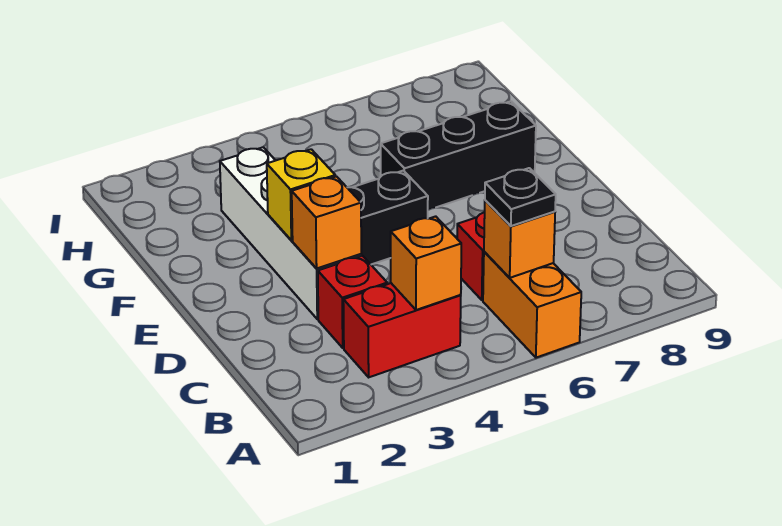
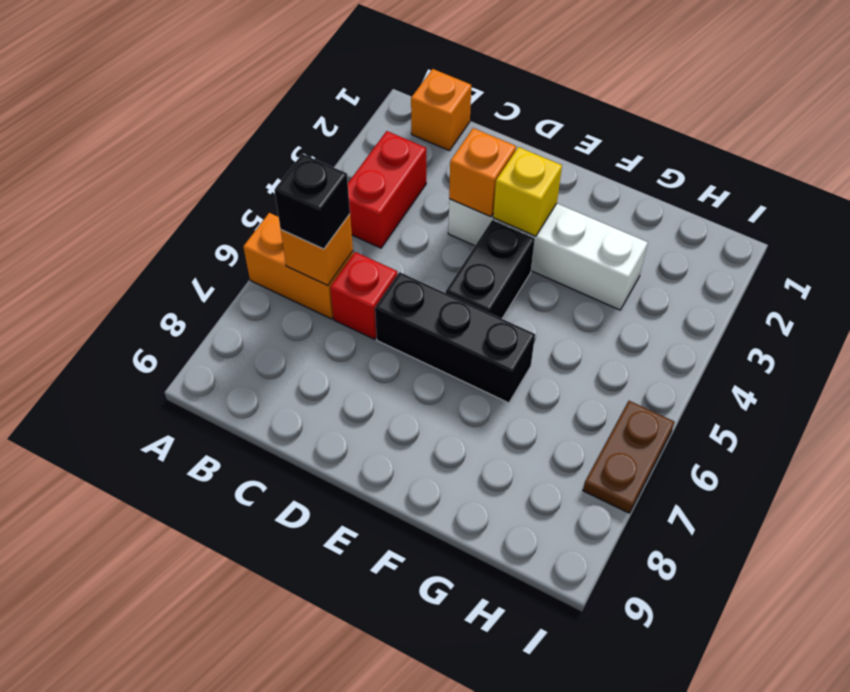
orange brick B4 level 2 -> orange brick B1 level 1
black plate B6 level 3 -> black brick B6 level 3
red brick C3 level 1 -> none
black brick F6:F8 level 1 -> black brick D6:F6 level 1
none -> brown plate I6:I7 level 1

